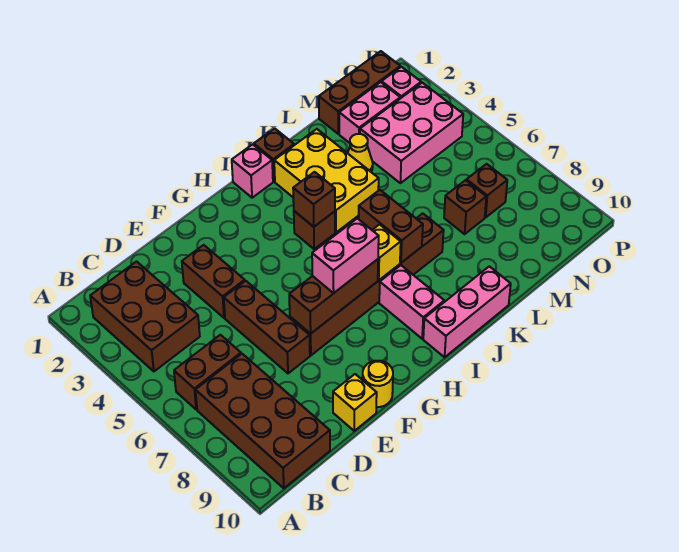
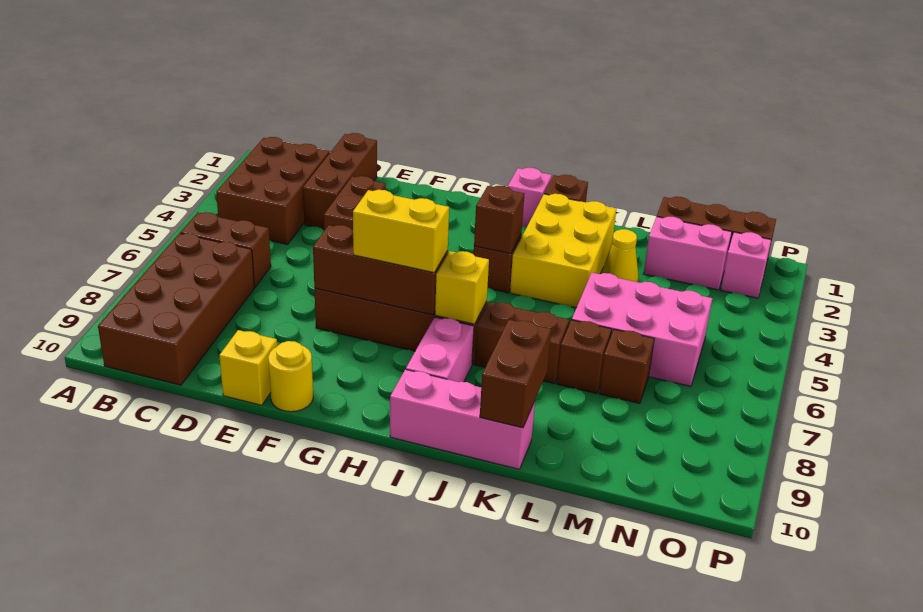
brown brick E5:E7 level 1 -> brown brick D1:D3 level 1
pink brick G7:H7 level 3 -> yellow brick G7:H7 level 3
brown brick J6:J7 level 2 -> brown brick K9:K10 level 2
pink brick M3:O4 level 1 -> pink brick L5:N6 level 1
brown brick N7 level 1 -> brown brick L7 level 1

